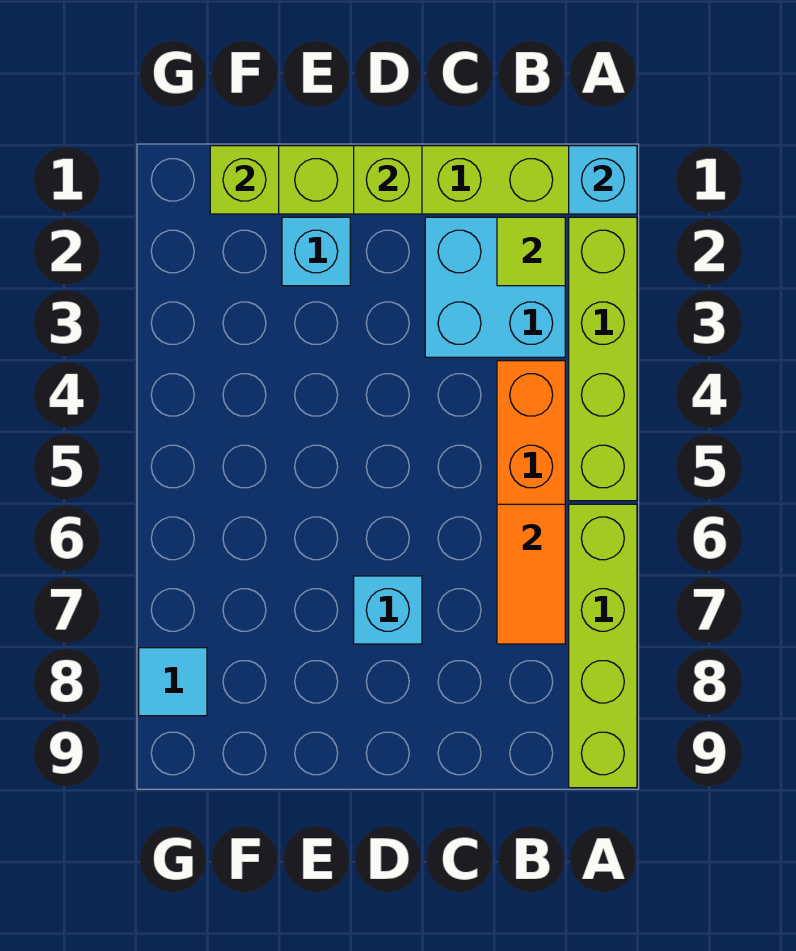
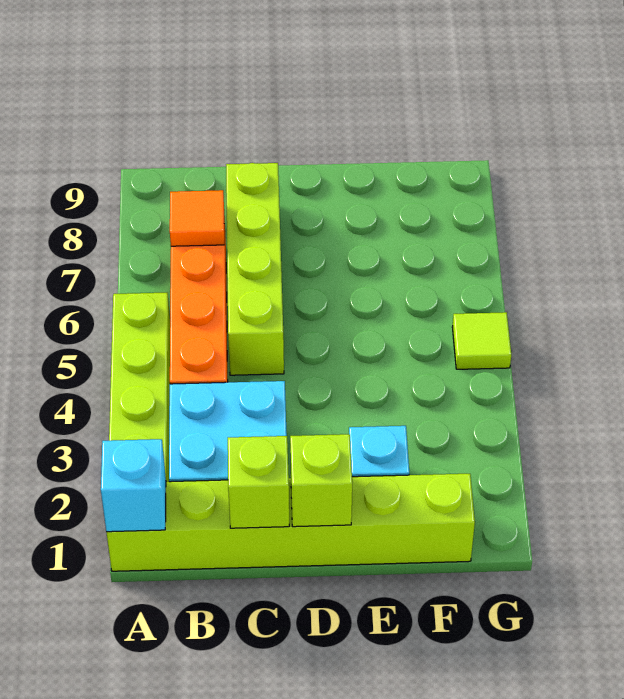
lime brick A6:A9 level 1 -> lime brick C5:C8 level 1
lime tile B2 level 2 -> lime tile G5 level 1
orange tile B6:B7 level 2 -> orange tile B7 level 2
cyan brick D7 level 1 -> none
lime brick F1 level 2 -> lime brick C1 level 2
cyan tile G8 level 1 -> none

